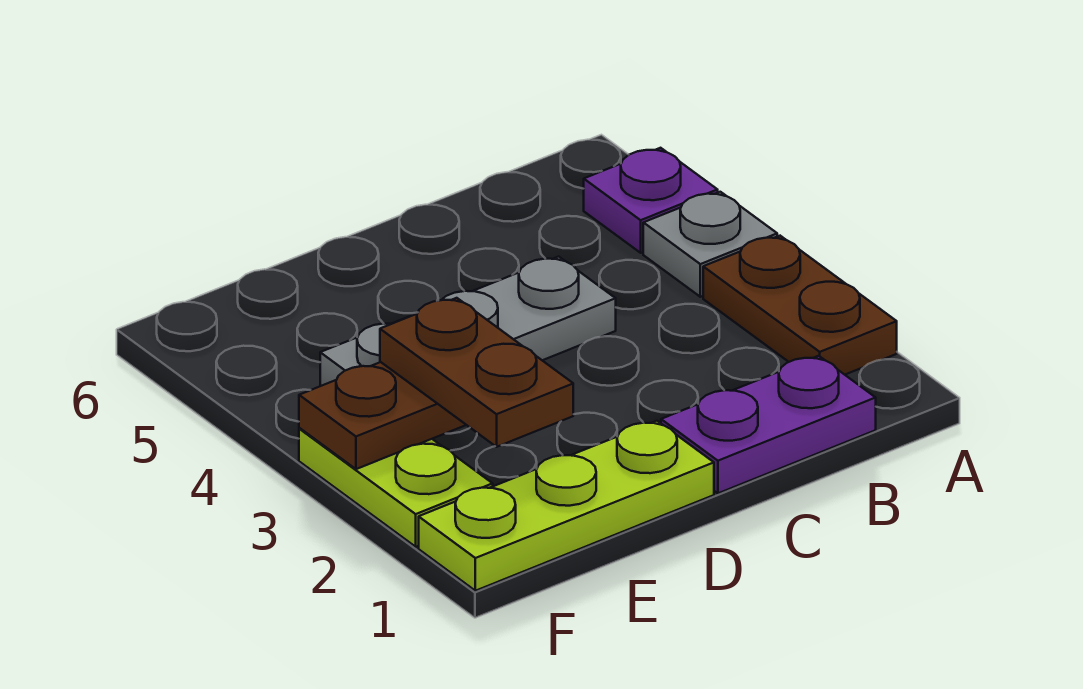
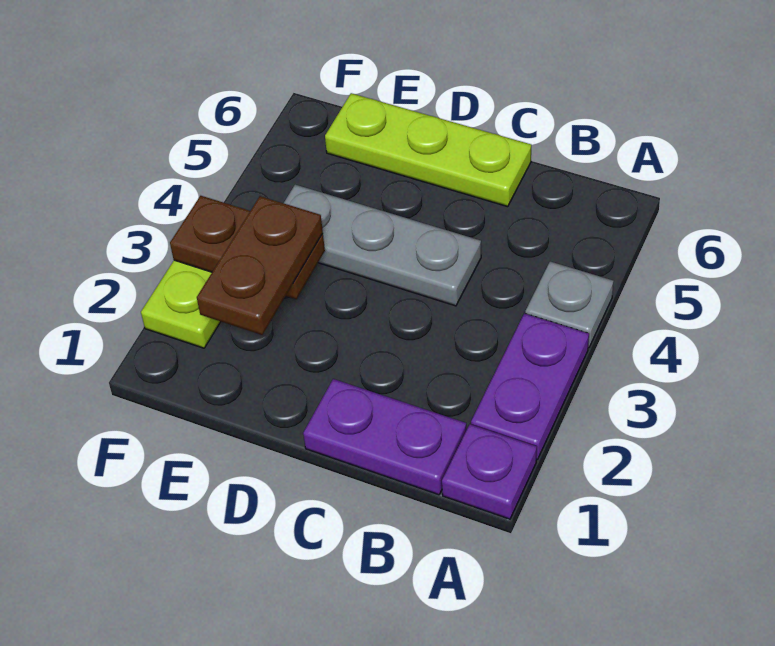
brown plate A2:A3 level 1 -> purple plate A2:A3 level 1
purple plate A5 level 1 -> purple plate A1 level 1
lime plate D1:F1 level 1 -> lime plate C6:E6 level 1

